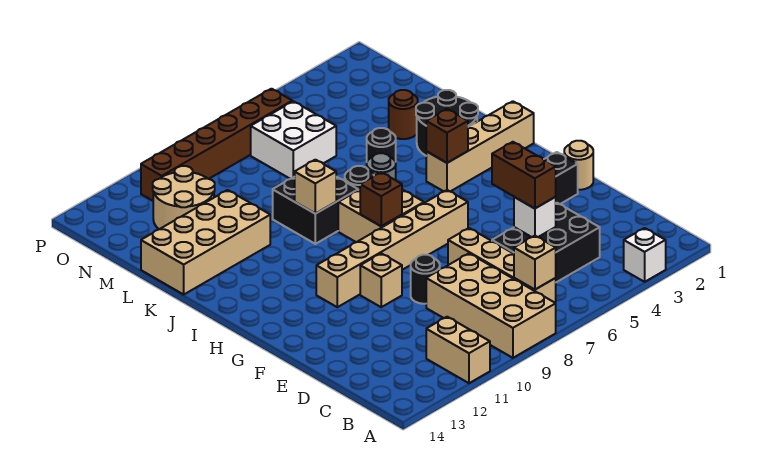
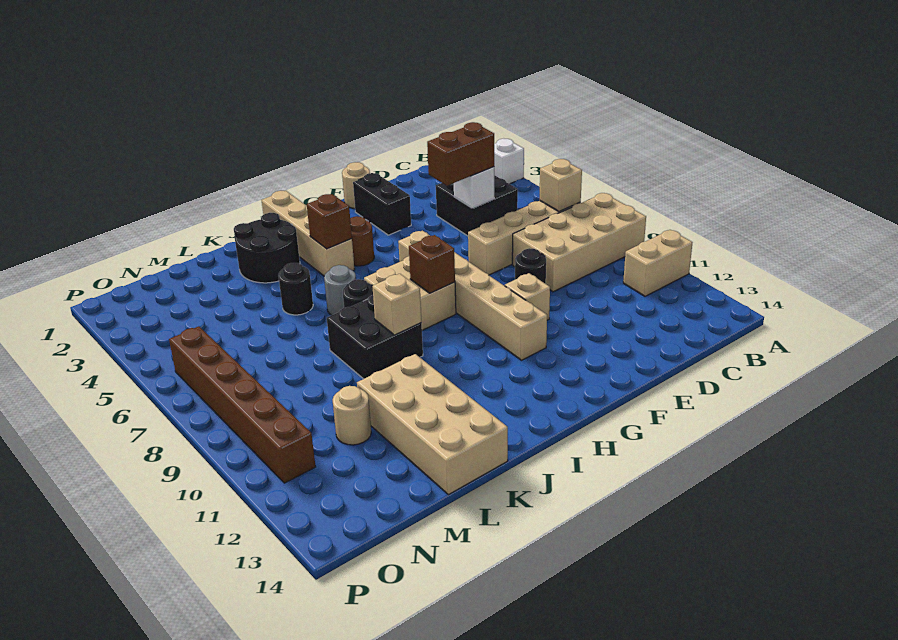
black brick C4:D6 level 1 -> black brick C4:D5 level 1
brown round brick L3 level 1 -> brown round brick H4 level 1
white brick M6:N7 level 1 -> none
tan round brick M11:N12 level 1 -> tan round brick M11 level 1

